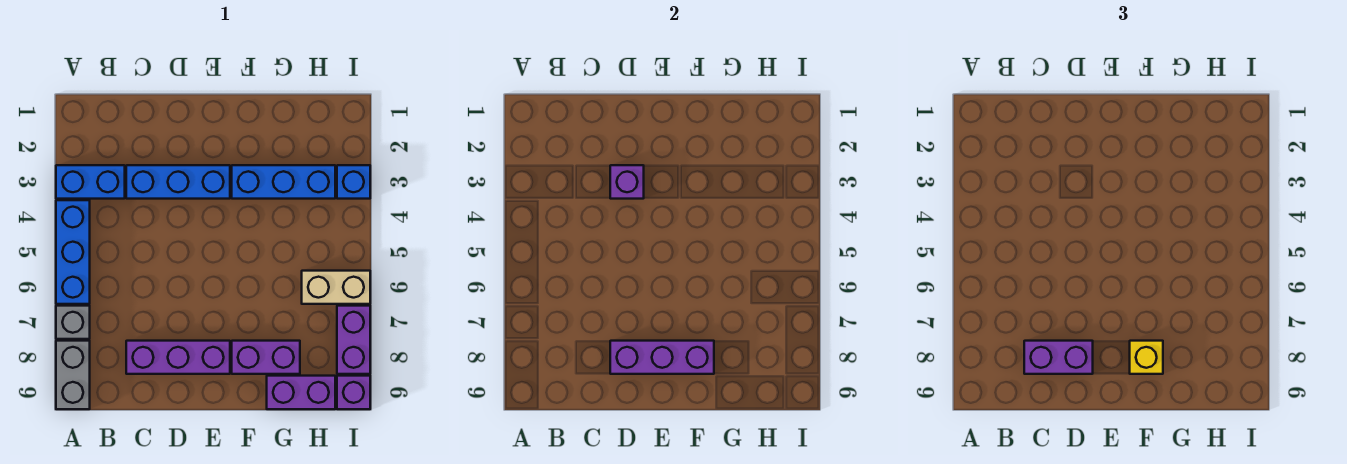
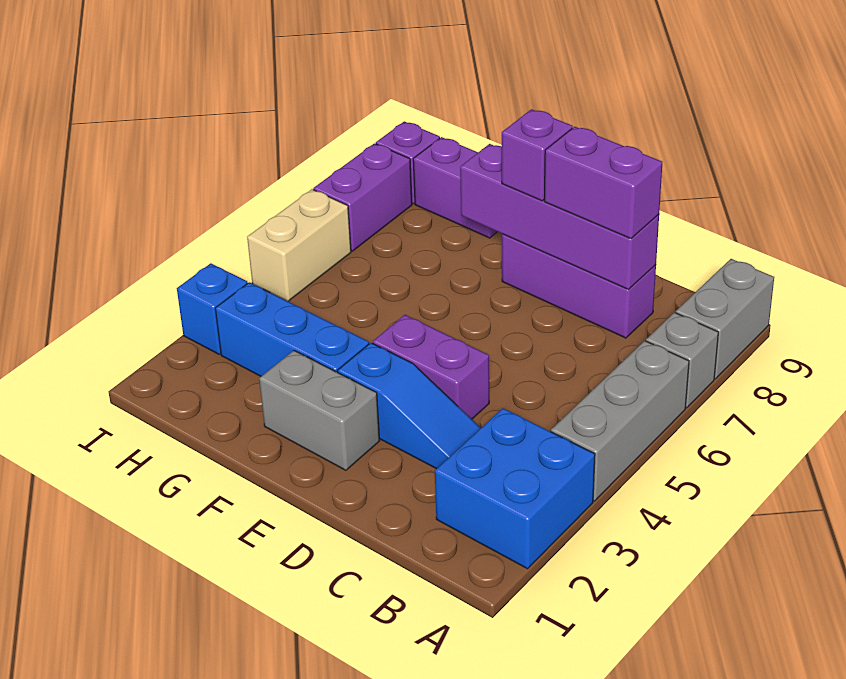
blue brick A3:B3 level 1 -> blue brick A2:B3 level 1
blue brick A4:A6 level 1 -> grey brick A4:A6 level 1
blue brick C3:E3 level 1 -> blue slope C3:E3 level 1 top E
purple brick D3 level 2 -> purple brick E8 level 3
purple brick D8:F8 level 2 -> purple brick C8:F8 level 2
none -> grey brick E2:F2 level 1
purple brick F8:G8 level 1 -> purple brick D4:E4 level 1
yellow brick F8 level 3 -> none
tan brick H6:I6 level 1 -> tan brick I5:I6 level 1

